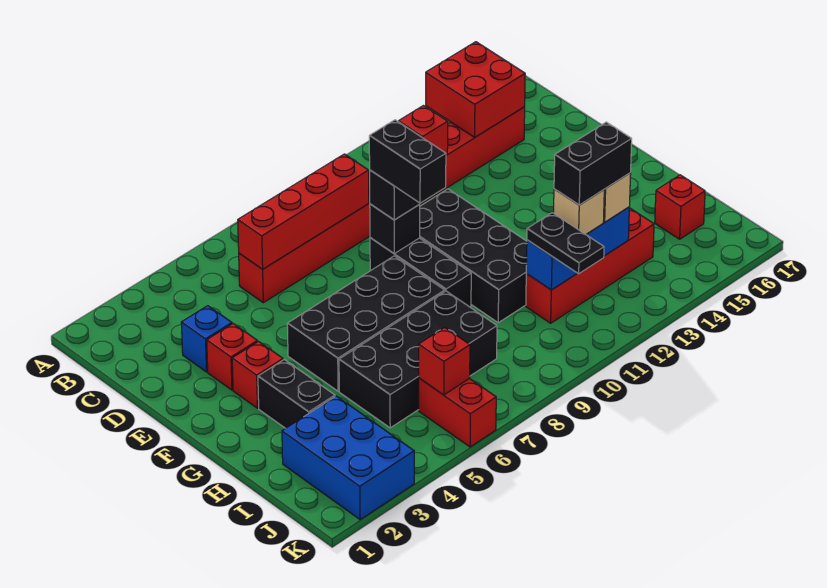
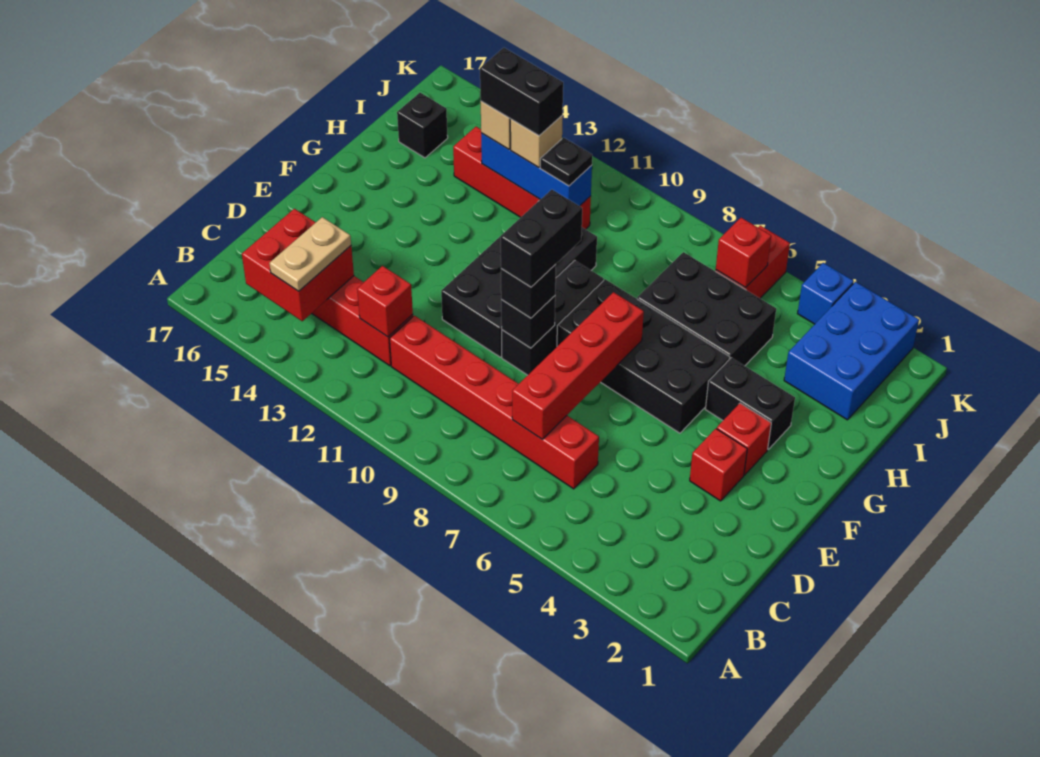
none -> tan plate B14:C14 level 3
red brick C6:C9 level 2 -> red brick C7:F7 level 2
blue brick D3 level 1 -> blue brick K4 level 1
black brick G3:H3 level 1 -> black brick G3:G4 level 1
black brick H5:I8 level 1 -> black brick H5:I7 level 1
black plate I11:J11 level 3 -> black plate I11 level 3
red brick I16 level 1 -> black brick I16 level 1

